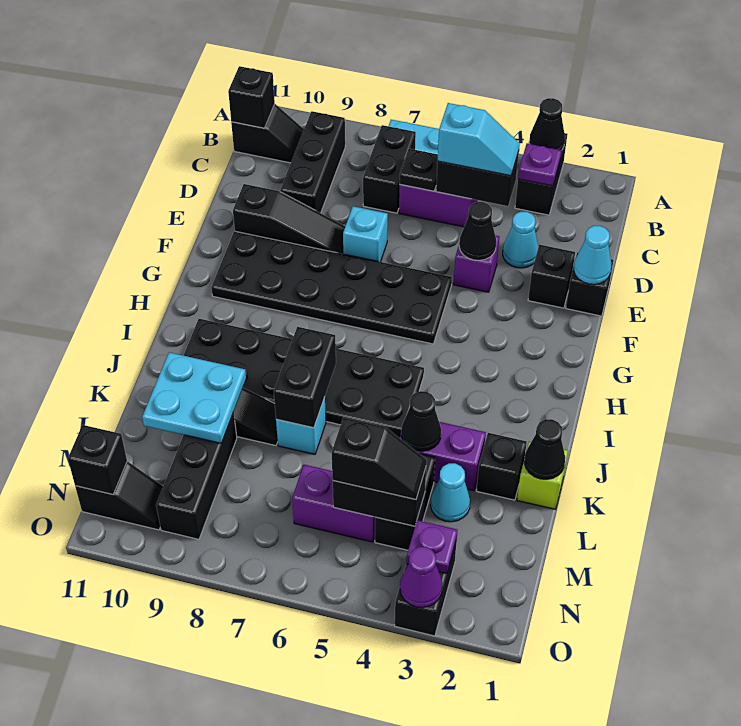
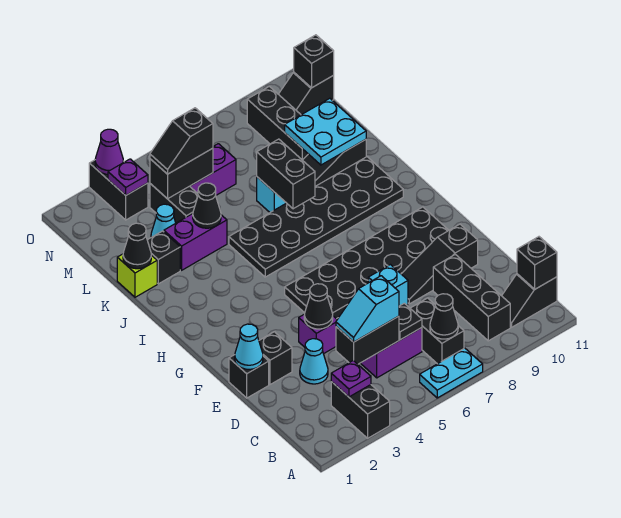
black cone A3 level 2 -> black cone B7 level 2

